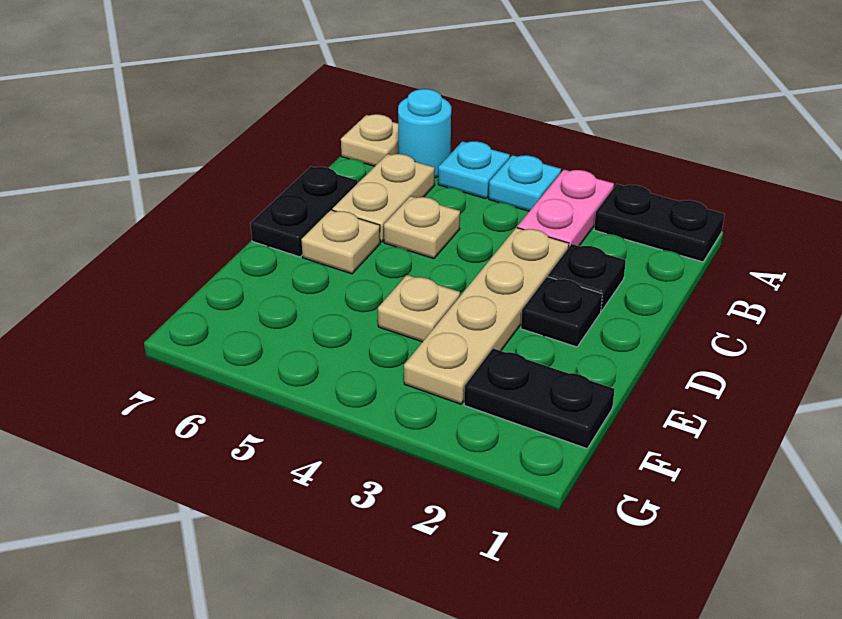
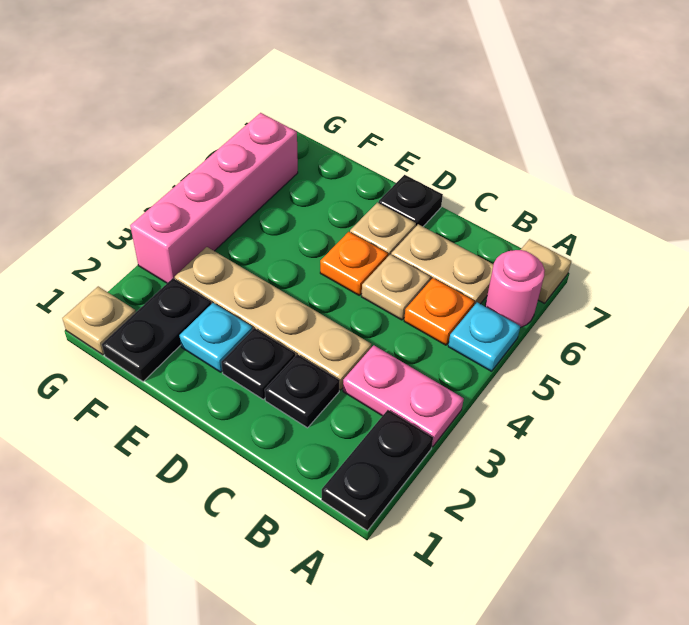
cyan plate A4 level 1 -> cyan plate E2 level 1
cyan round brick A6 level 1 -> pink round brick A6 level 1
none -> orange plate B5 level 1
black plate C7:D7 level 1 -> black plate D7 level 1
none -> orange plate D5 level 1
tan plate E4 level 1 -> tan plate G1 level 1
none -> pink brick G3:G6 level 1

